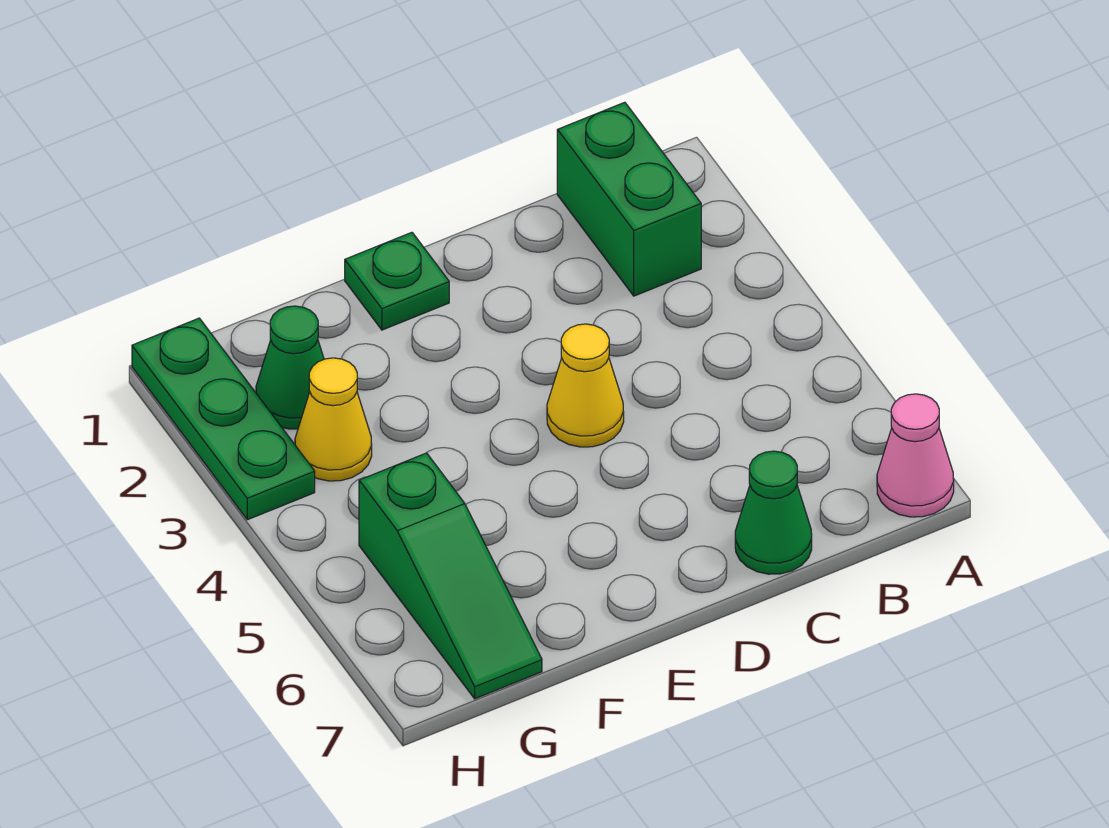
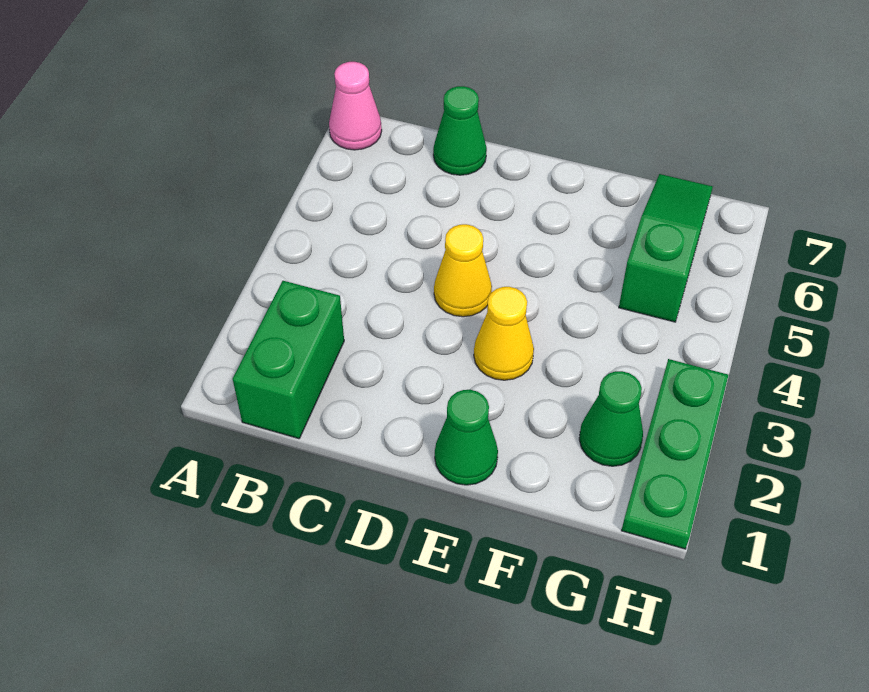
green plate E1 level 1 -> green cone E1 level 1
yellow cone G3 level 1 -> yellow cone E3 level 1

